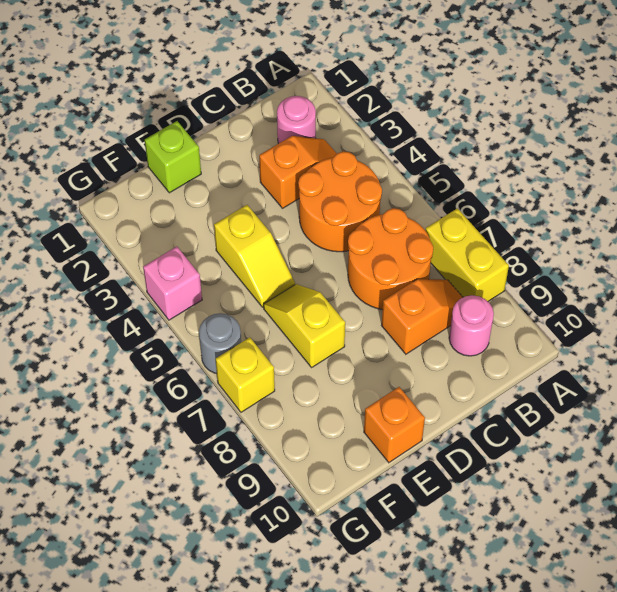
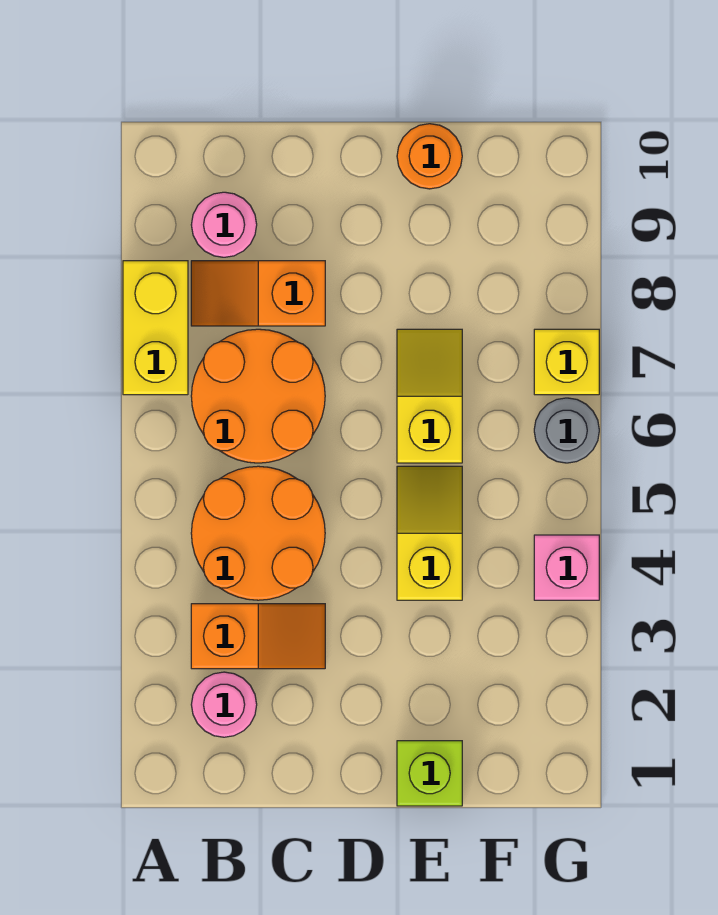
orange slope B3:C3 level 1 top C -> orange slope B3:C3 level 1 top B
yellow slope E6:E7 level 1 top 7 -> yellow slope E6:E7 level 1 top 6
orange brick E10 level 1 -> orange round brick E10 level 1

